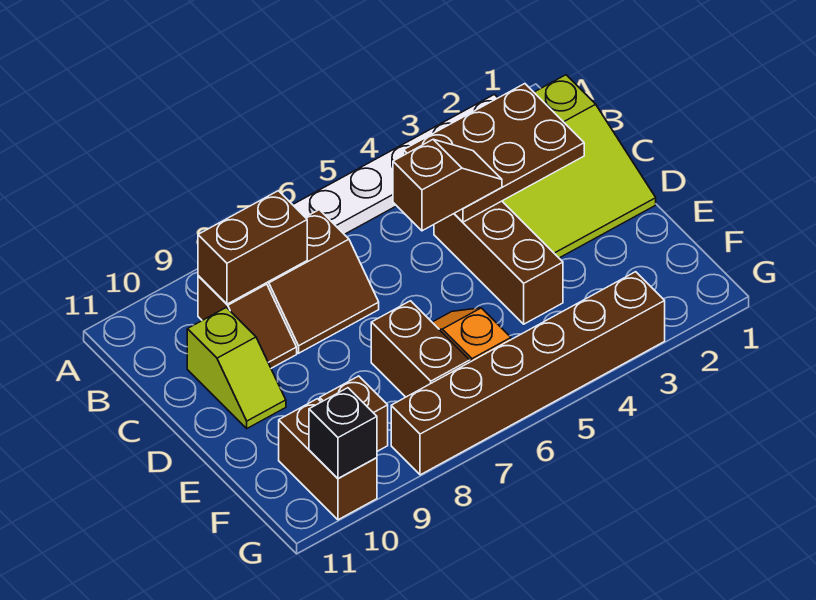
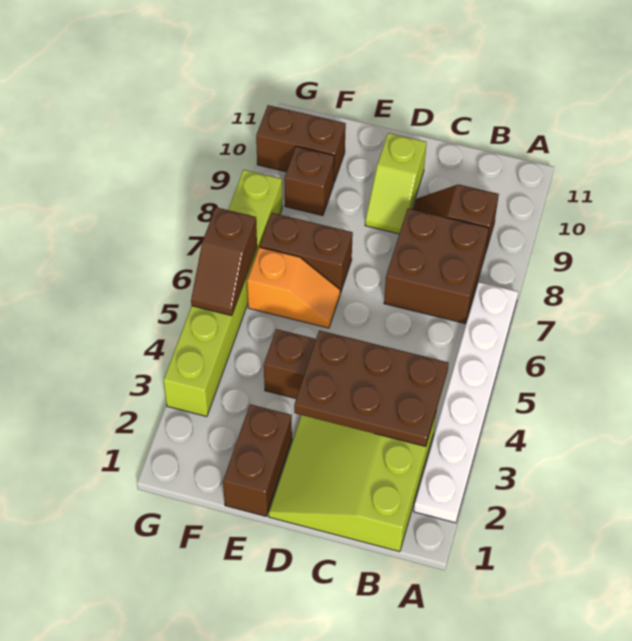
brown plate B2:C4 level 2 -> brown plate B3:D4 level 2
brown slope B7:C8 level 1 top B -> brown brick B7:C8 level 1
brown brick B8:B9 level 2 -> brown brick E1:E2 level 1
brown slope C4:C5 level 3 top 5 -> brown slope G5:G6 level 2 top 6
lime slope C10:D10 level 1 top C -> lime slope D9:D10 level 1 top 10
brown brick G3:G8 level 1 -> lime brick G3:G8 level 1
black brick G10 level 2 -> none

